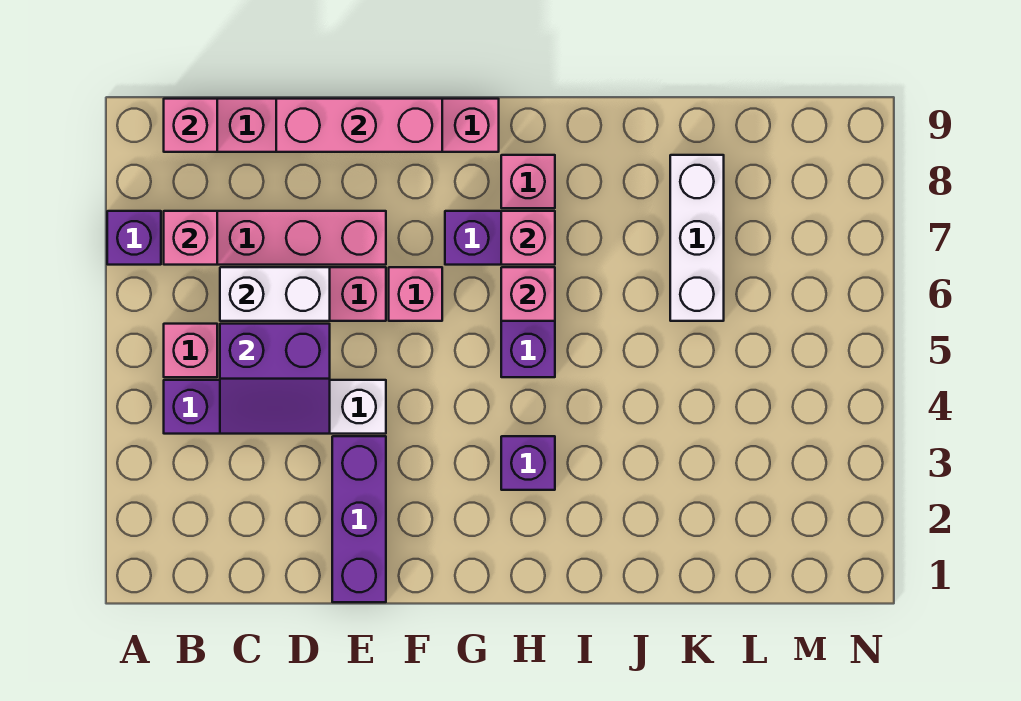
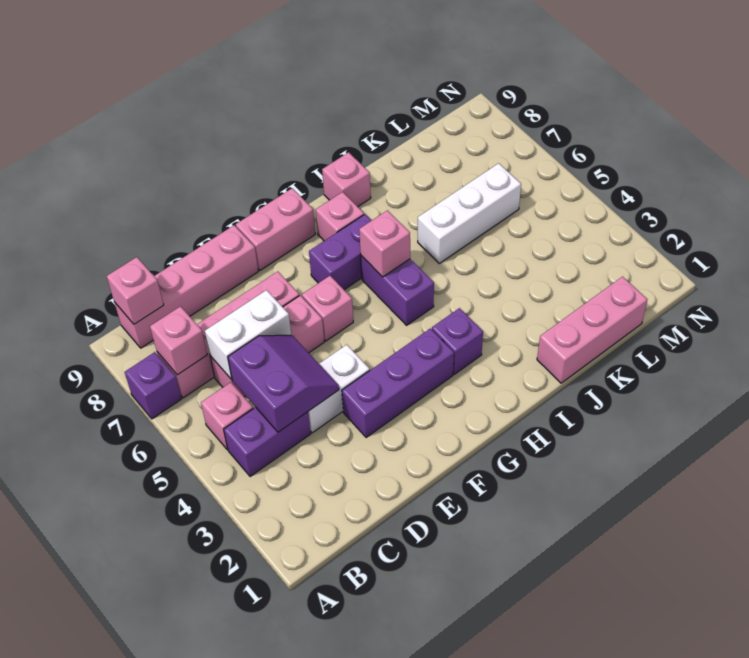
purple slope C4:D5 level 2 top 5 -> purple slope C4:D5 level 2 top C
pink brick D9:F9 level 2 -> pink brick J1:L1 level 1
purple brick E1:E3 level 1 -> purple brick E3:G3 level 1
pink brick H7 level 2 -> pink brick I9 level 1
white brick K6:K8 level 1 -> white brick J6:L6 level 1

